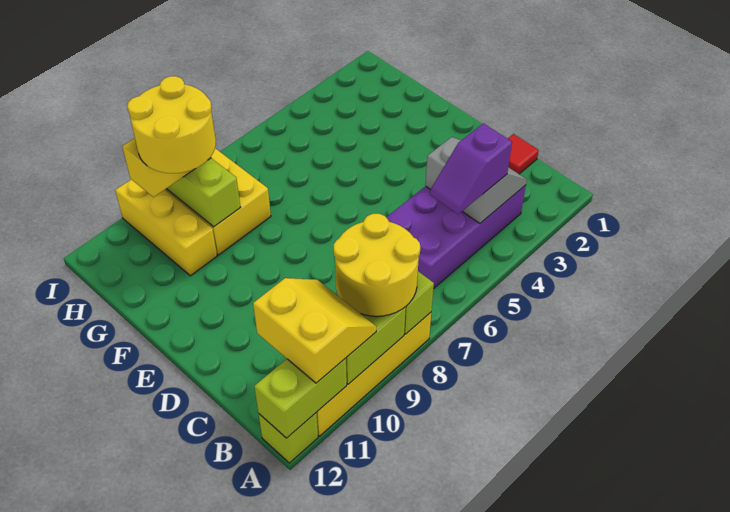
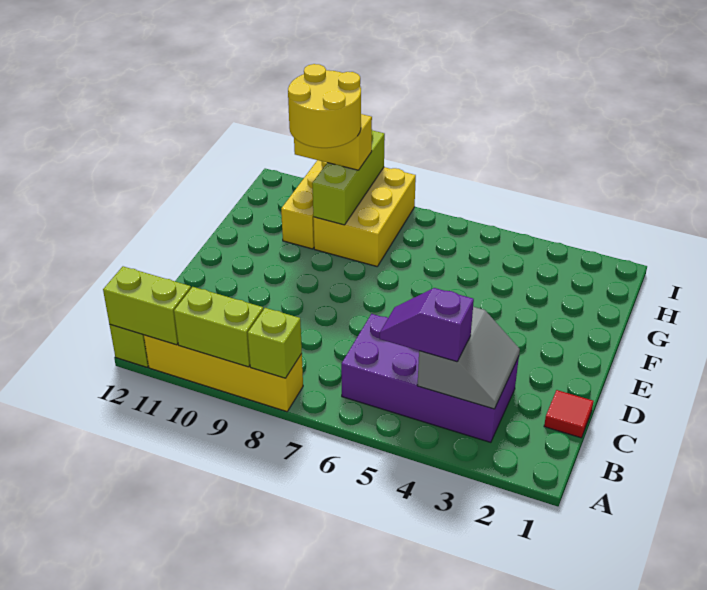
yellow round brick A8:B9 level 3 -> none
yellow slope A10:B11 level 3 top 11 -> none

